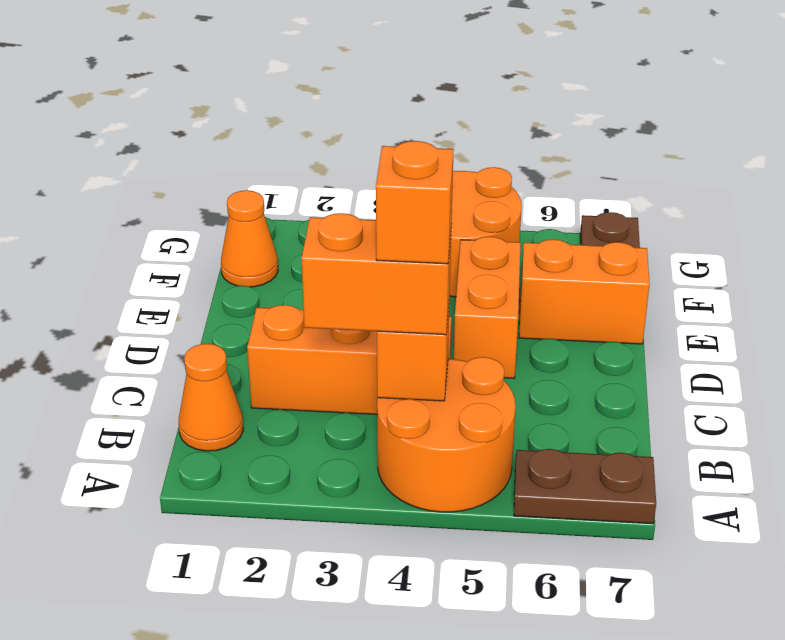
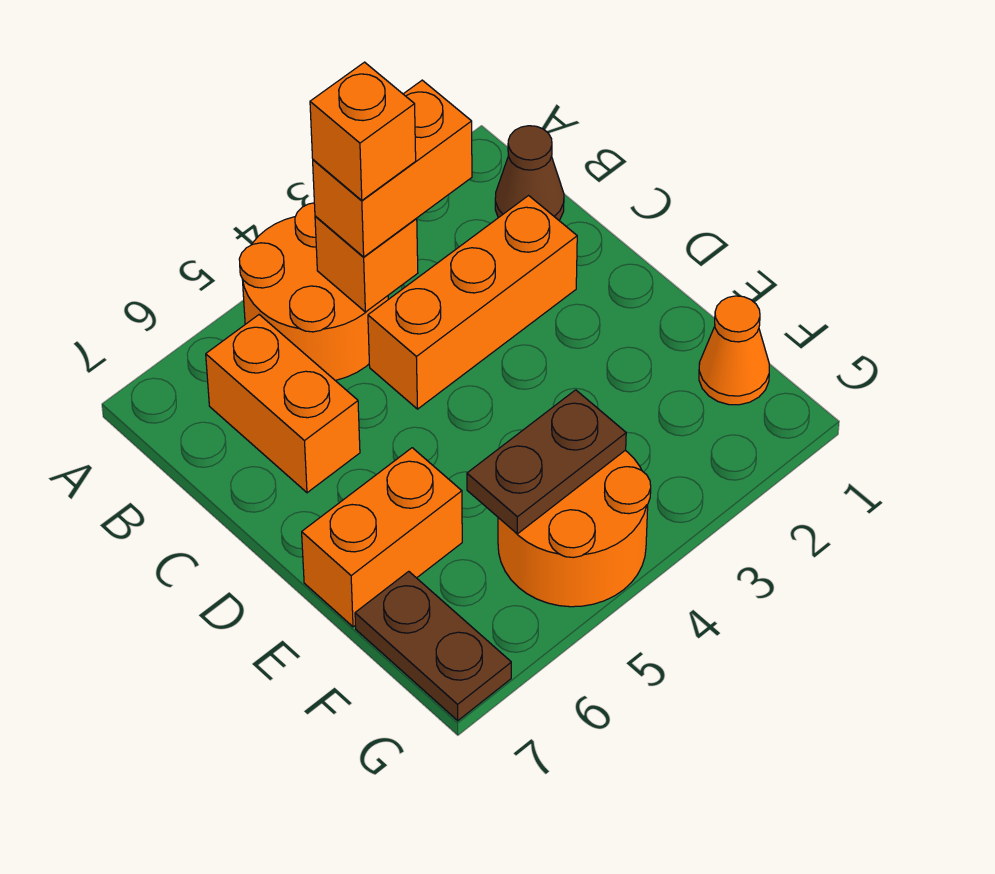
brown plate A6:A7 level 1 -> brown plate F4:F5 level 2
orange cone B1 level 1 -> brown cone B1 level 1
orange brick D5:E5 level 1 -> orange brick B6:C6 level 1

